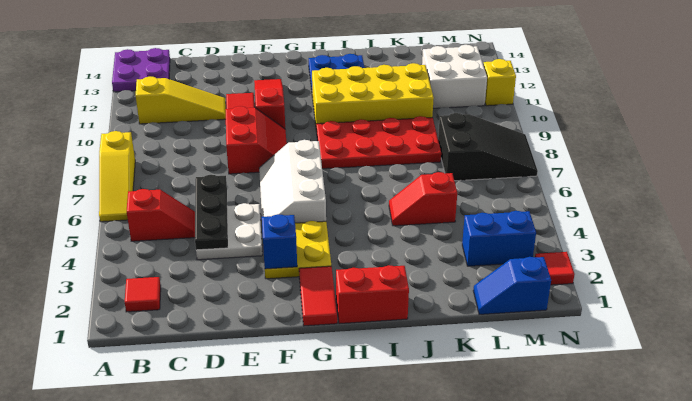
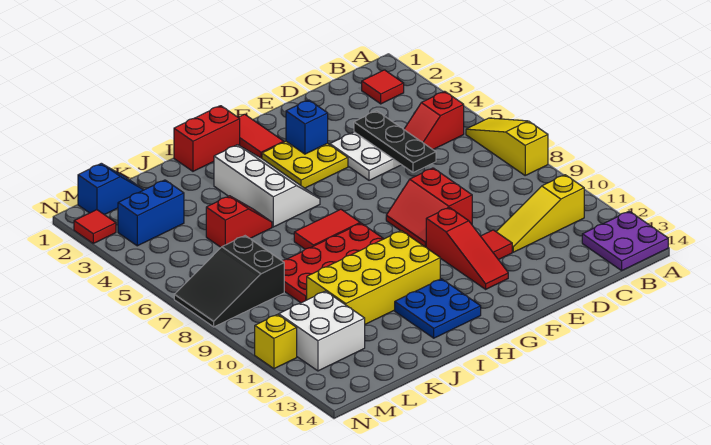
white slope F5:G7 level 1 top G -> white slope H3:I5 level 1 top I
none -> red tile H7:I7 level 1

